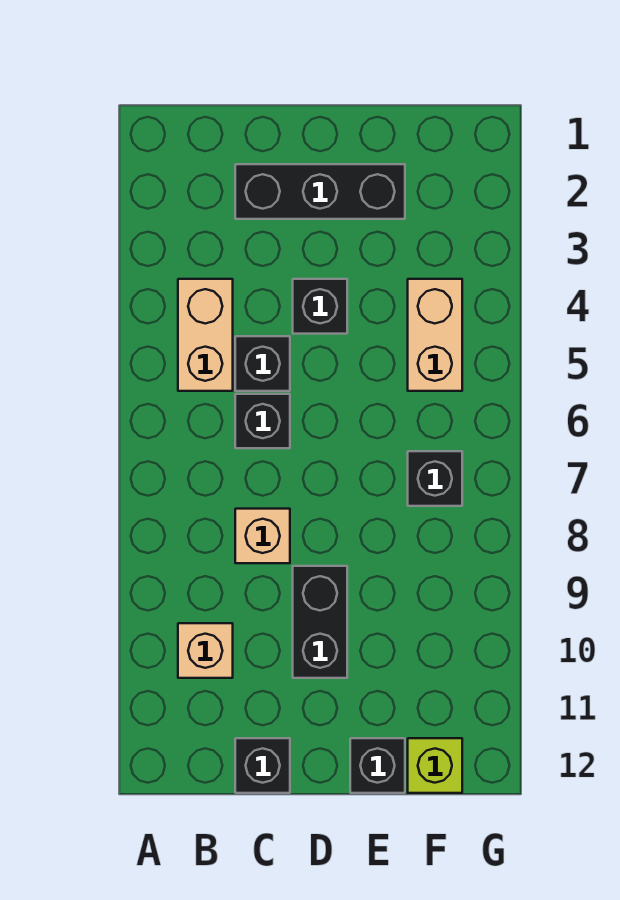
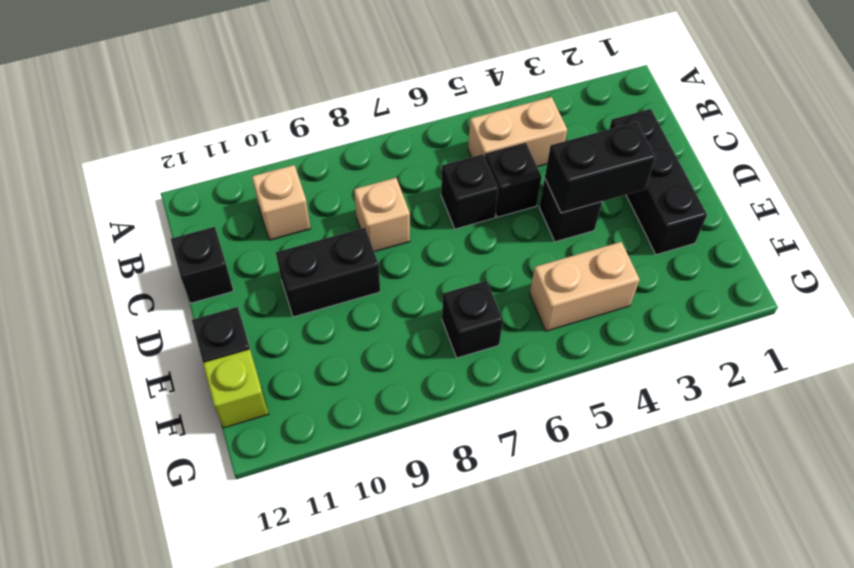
none -> black brick D3:D4 level 2

